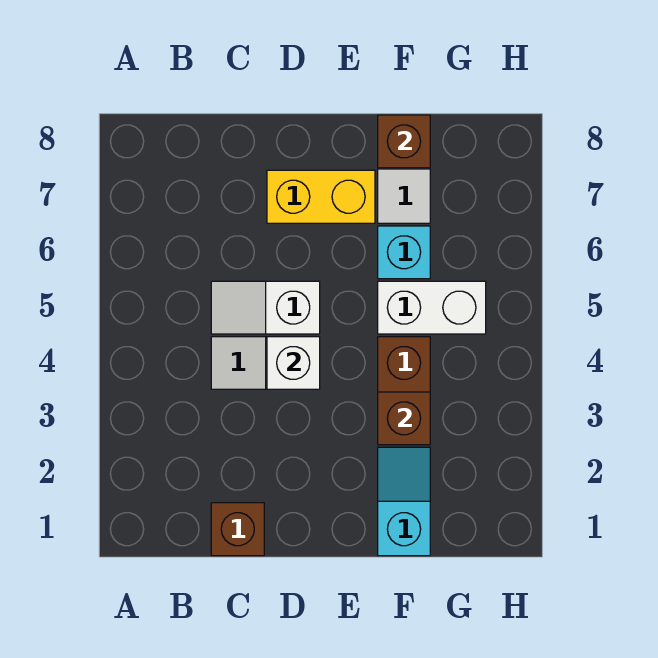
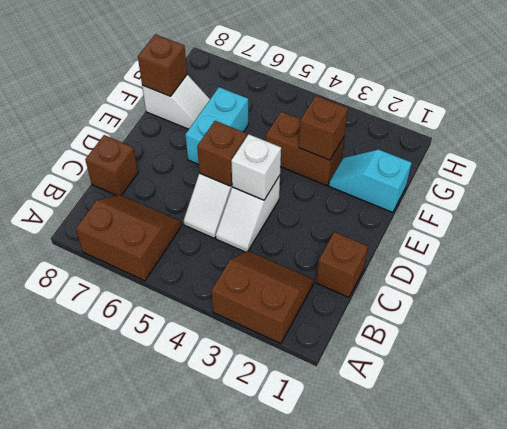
none -> brown slope A2:B3 level 1 top A
none -> brown slope A6:B7 level 1 top A
none -> brown brick C8 level 1
none -> brown brick D5 level 2
yellow brick D7:E7 level 1 -> none
white brick F5:G5 level 1 -> none
cyan brick F6 level 1 -> cyan brick E6:F6 level 1

